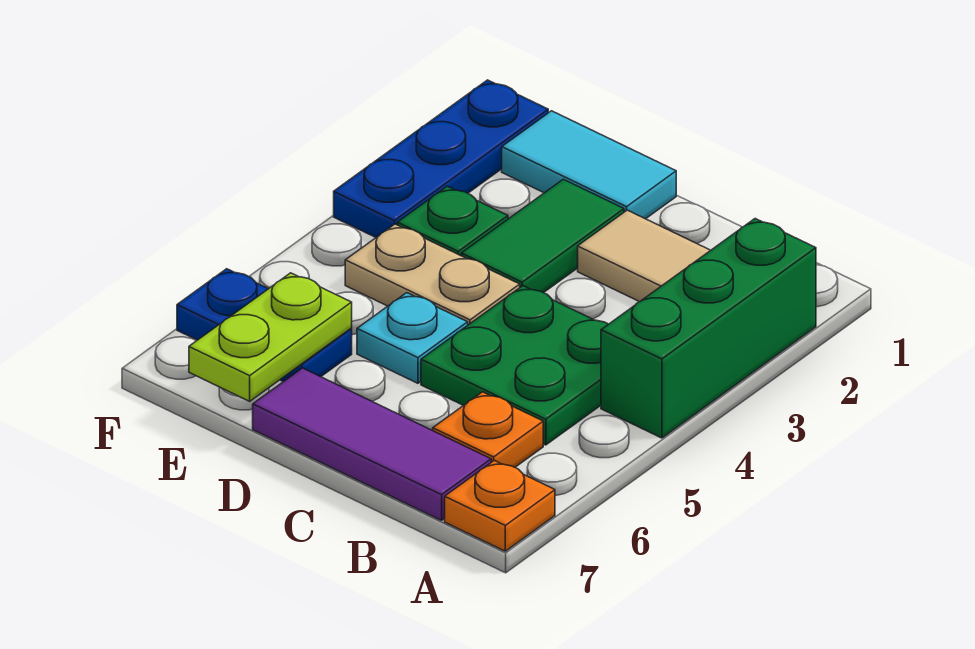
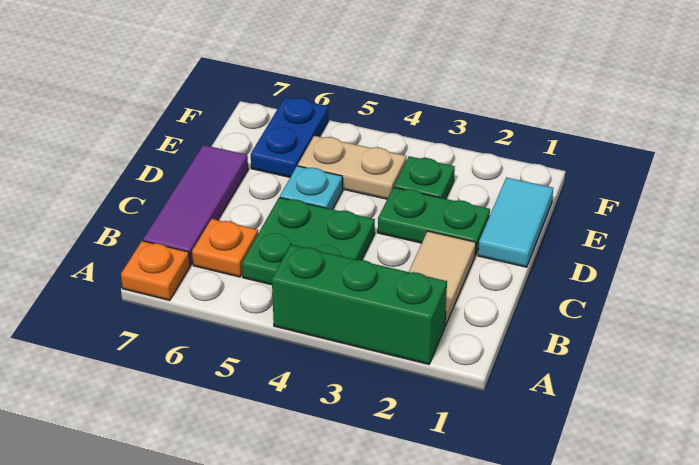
green tile D2:D3 level 1 -> green plate D2:D3 level 1
tan plate D4:E4 level 1 -> tan plate E4:E5 level 1
lime plate E6:E7 level 2 -> none
blue plate F1:F3 level 1 -> none

